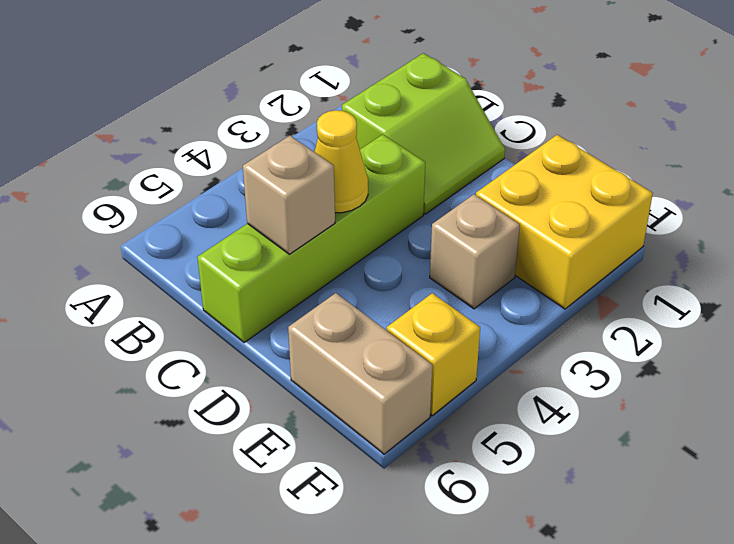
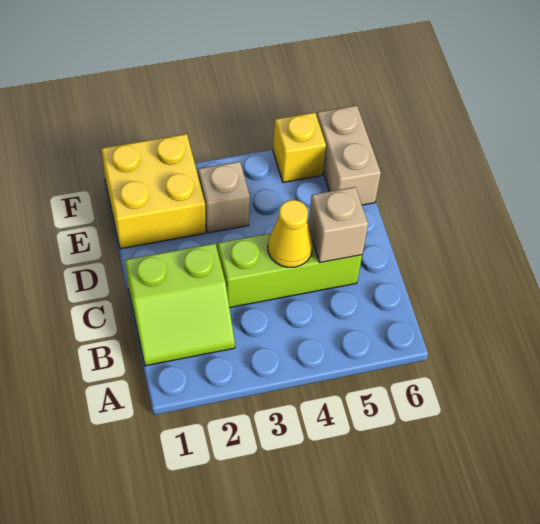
lime slope B1:C2 level 1 top B -> lime slope B1:C2 level 1 top C
lime brick C3:C6 level 1 -> lime brick C3:C5 level 1

